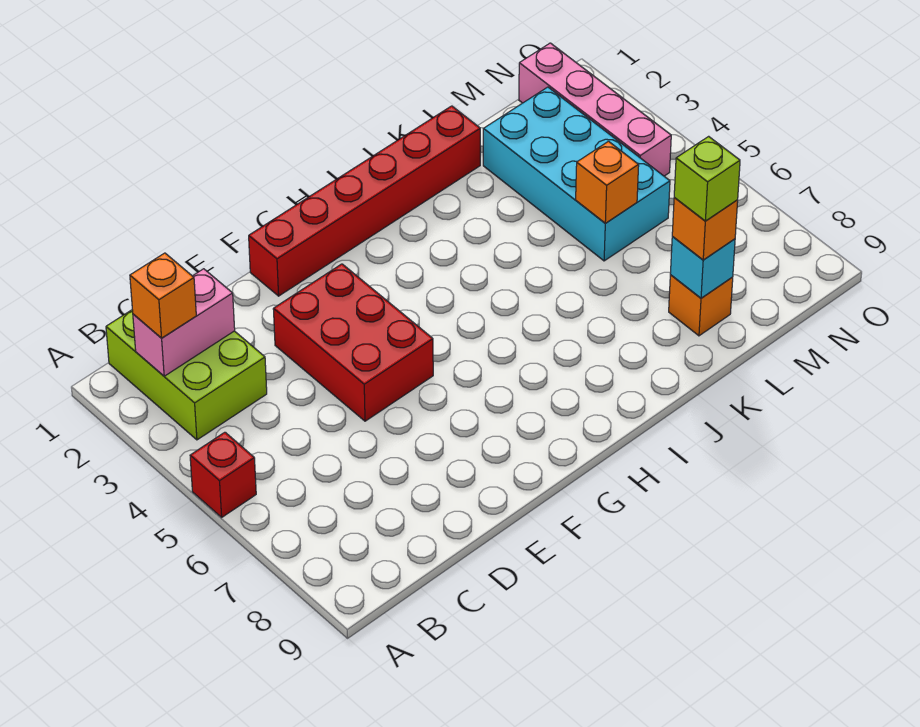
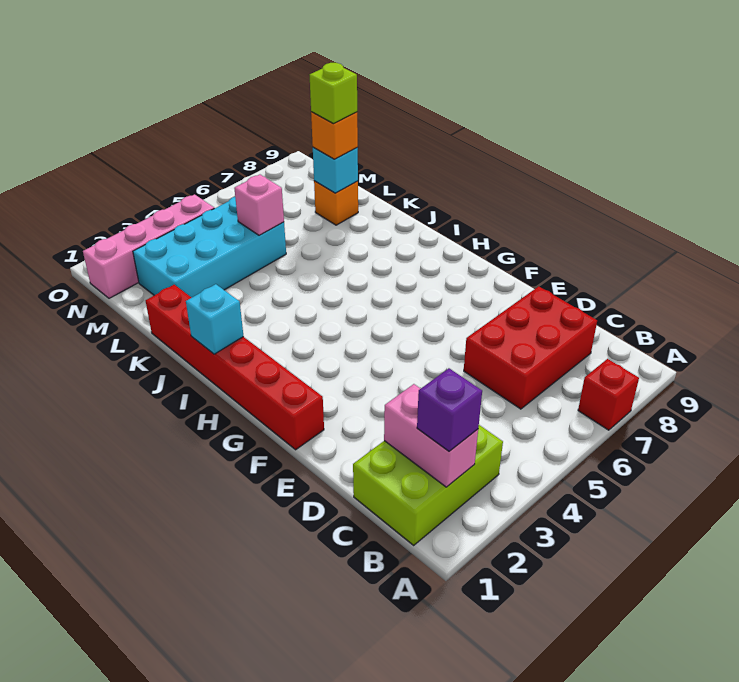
red brick A5 level 1 -> red brick A7 level 1
orange brick B2 level 3 -> purple brick B2 level 3
red brick E3:F5 level 1 -> red brick C6:D8 level 1
none -> cyan brick I1 level 2
orange brick L5 level 2 -> pink brick L5 level 2

